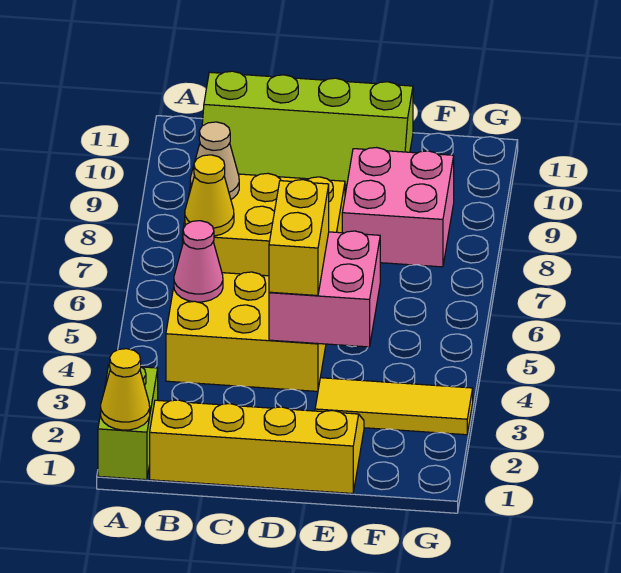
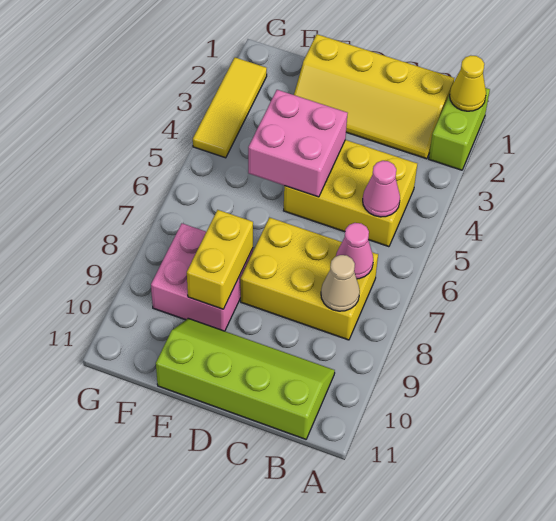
yellow cone B7 level 2 -> pink cone B7 level 2
yellow brick D4:D5 level 3 -> yellow brick E8:E9 level 2
yellow tile E3:G3 level 1 -> yellow tile G2:G4 level 1

